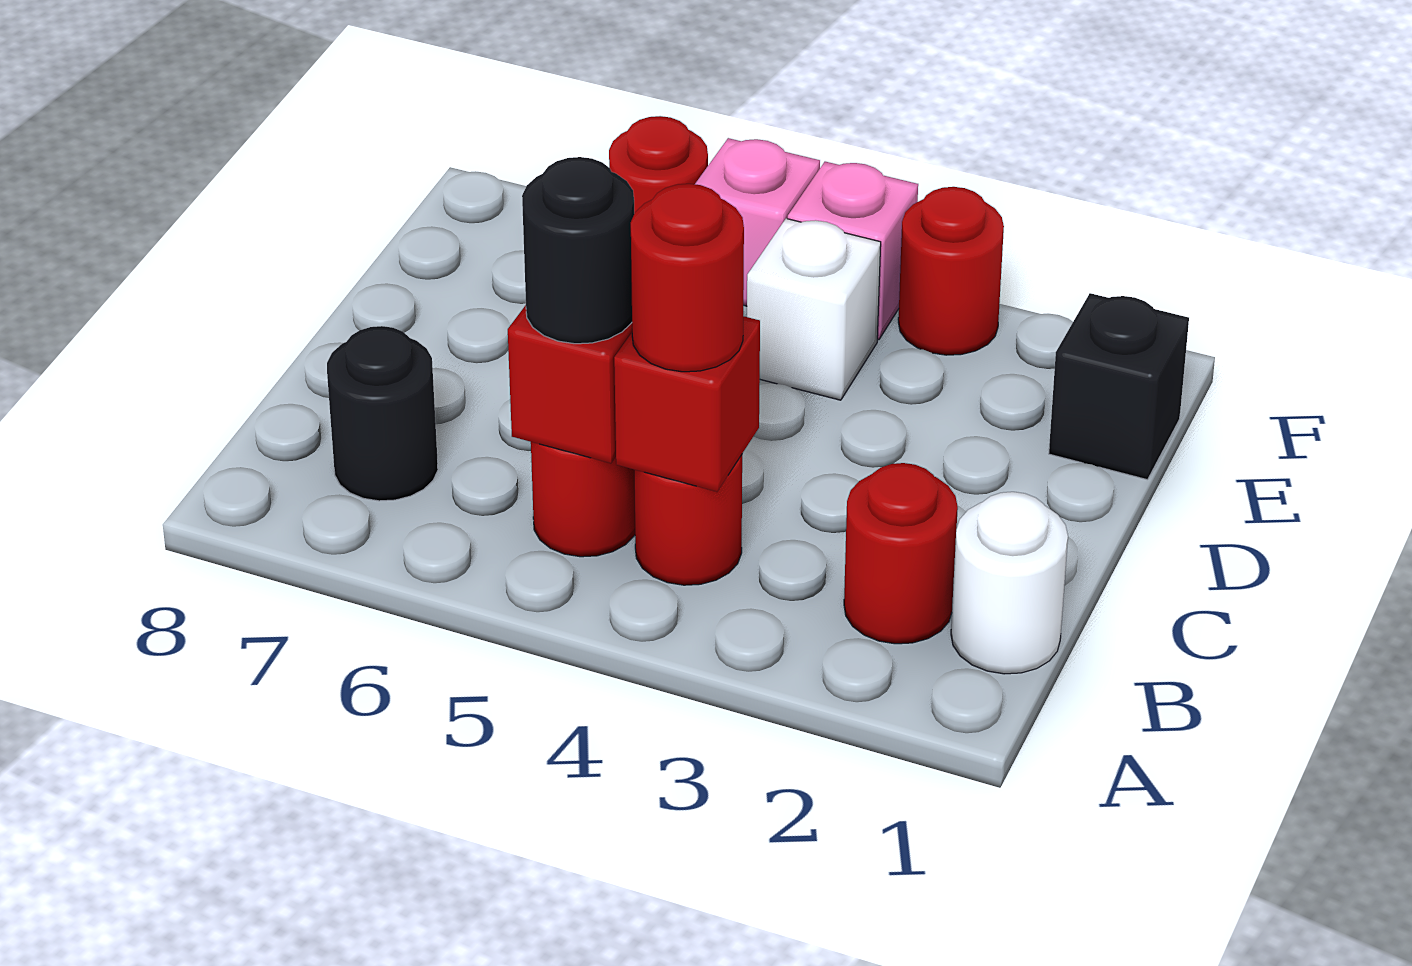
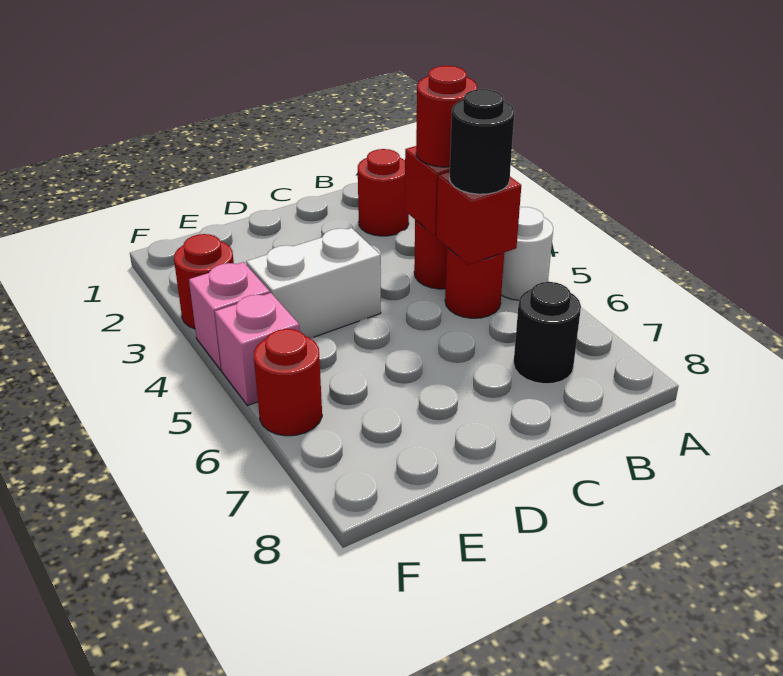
white round brick B1 level 1 -> white round brick A5 level 1
black brick E1 level 1 -> none
white brick E4 level 1 -> white brick D4:E4 level 1

